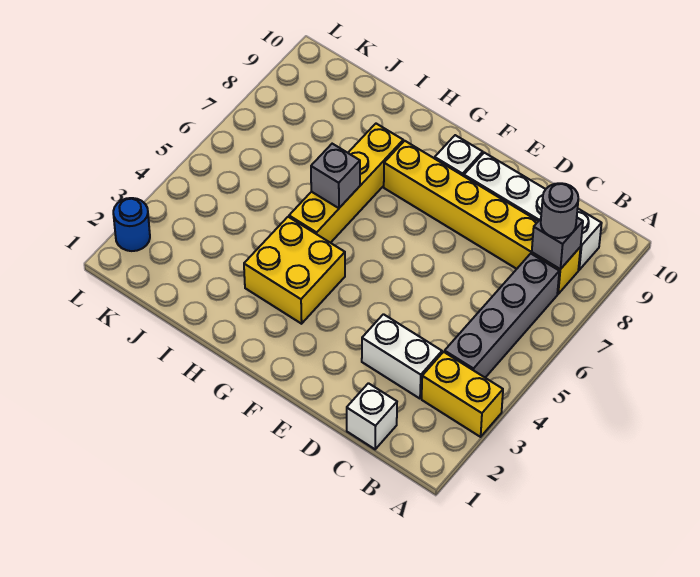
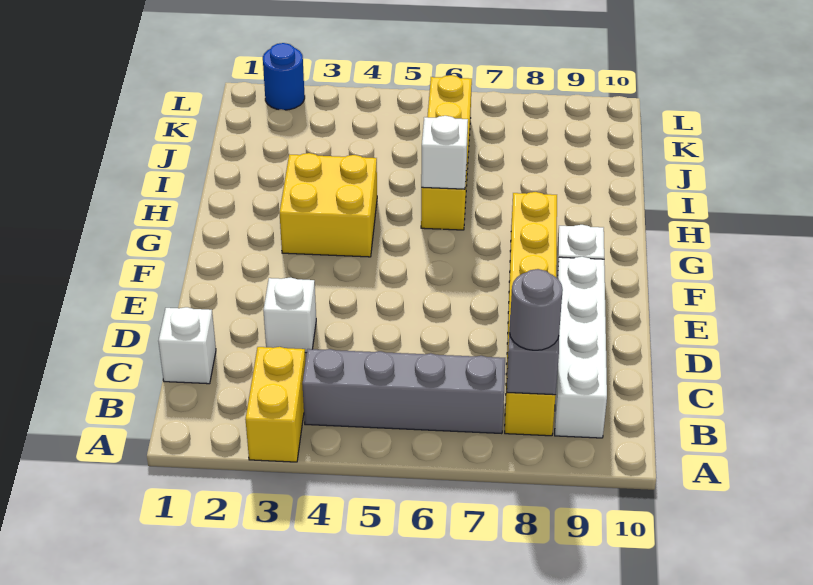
white brick C3:D3 level 1 -> white brick D3 level 1
yellow brick H5:H8 level 1 -> yellow brick H6:K6 level 1
grey brick H6 level 2 -> white brick H6 level 2

